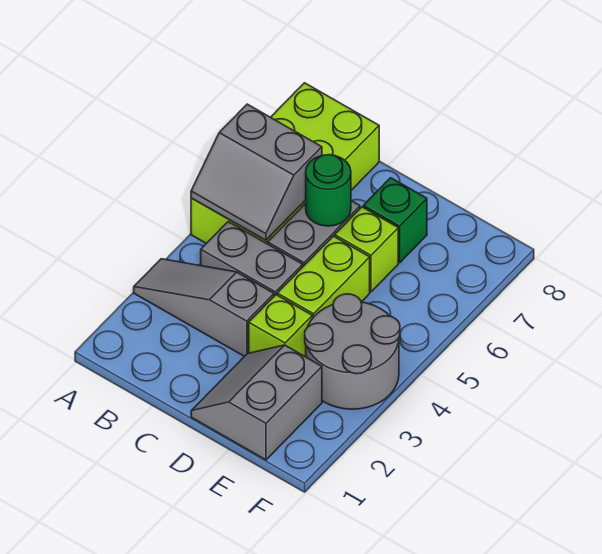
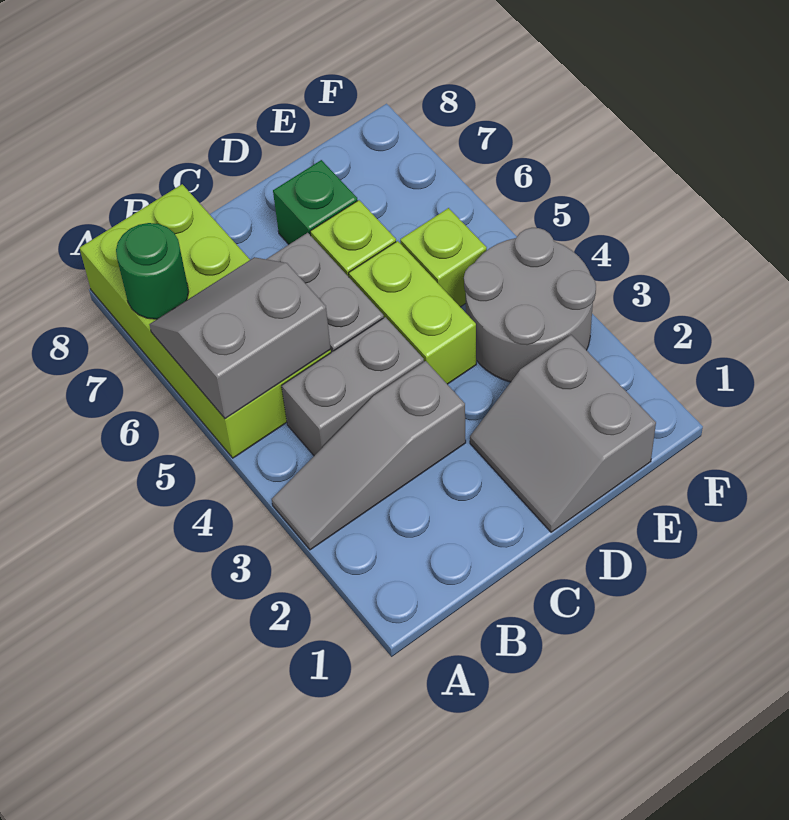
grey slope A5:B6 level 2 top 6 -> grey slope A5:B6 level 2 top 5
green round brick C6 level 2 -> green round brick A7 level 2
lime brick D3 level 1 -> lime brick E5 level 1

